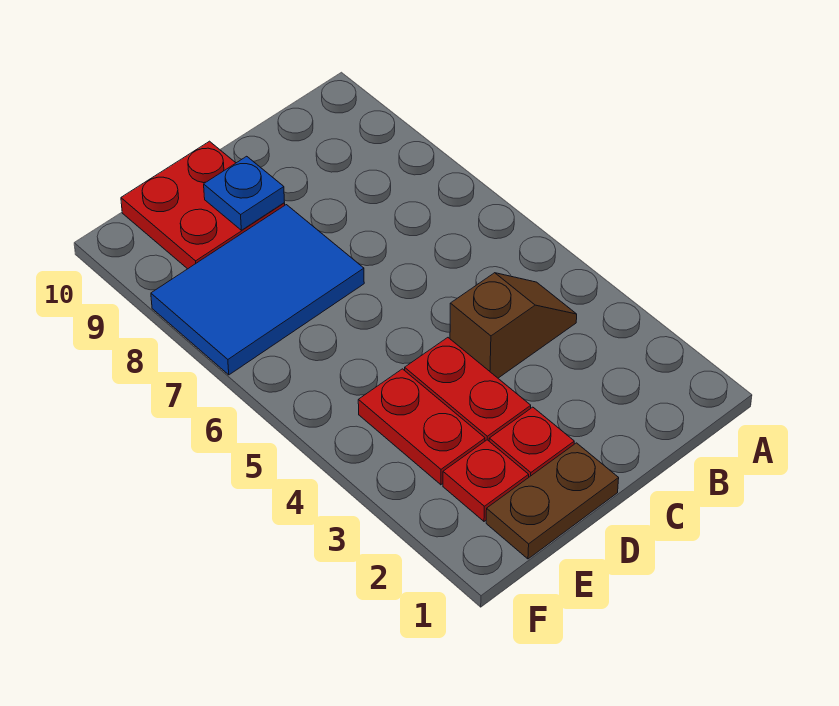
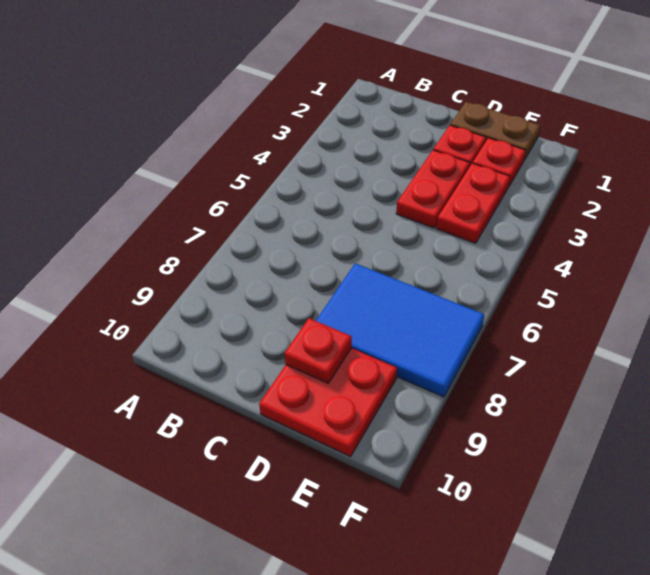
brown slope B4:C4 level 1 top C -> none
blue plate D9 level 2 -> red plate D9 level 2

